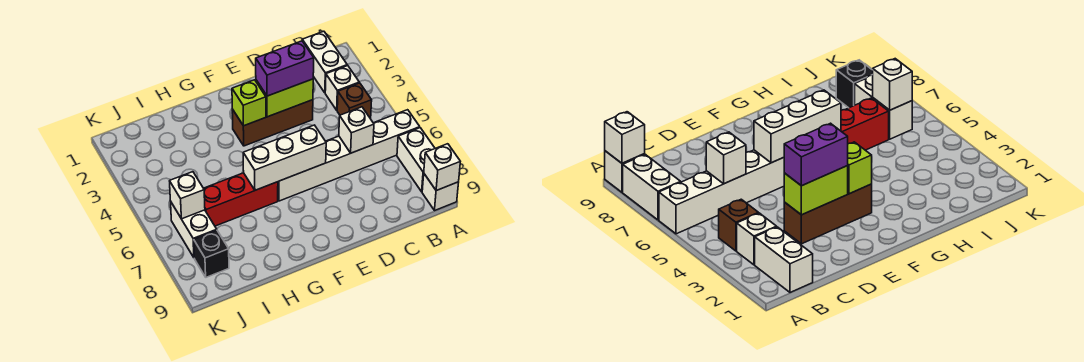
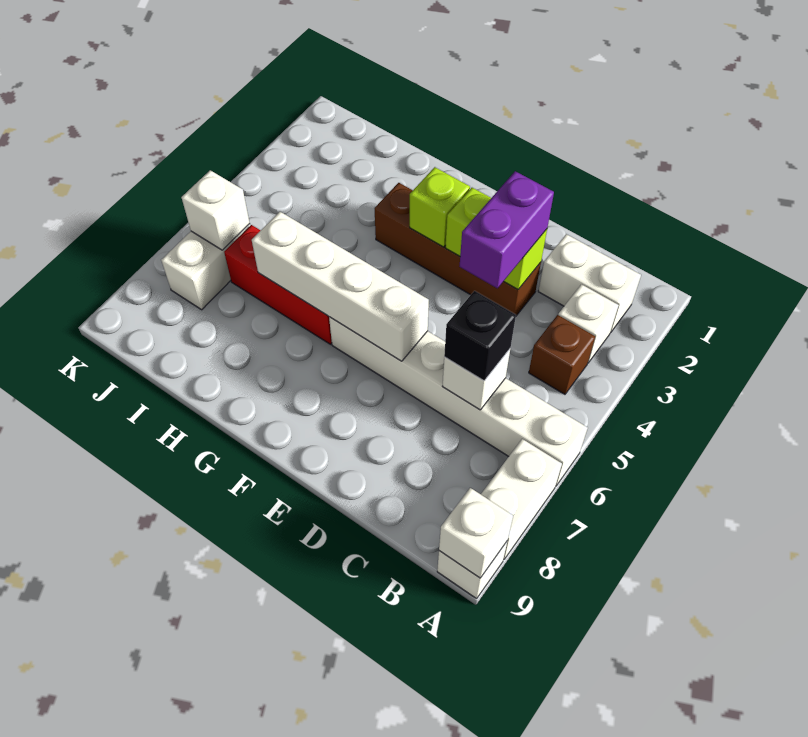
white brick B1:B2 level 1 -> white brick B2:C2 level 1
brown brick D3:F3 level 1 -> brown brick D3:G3 level 1
purple brick D3:E3 level 3 -> purple brick D3:D4 level 3
white brick E6:G6 level 2 -> white brick E6:H6 level 2
black brick J8 level 1 -> black brick C6 level 3

